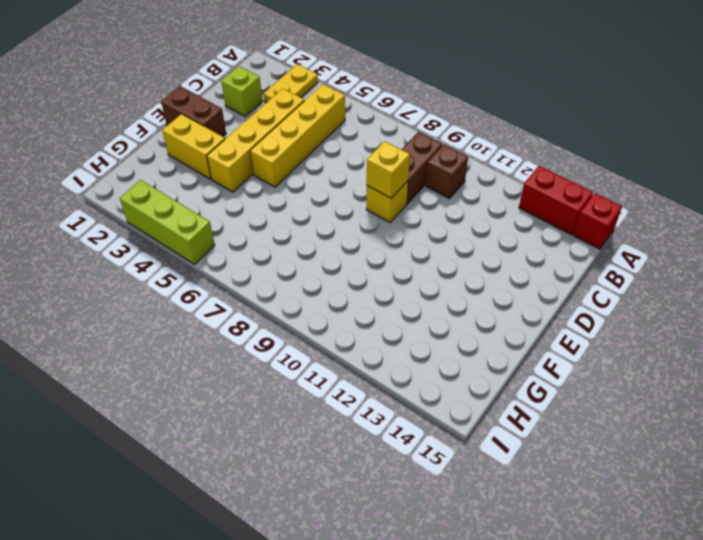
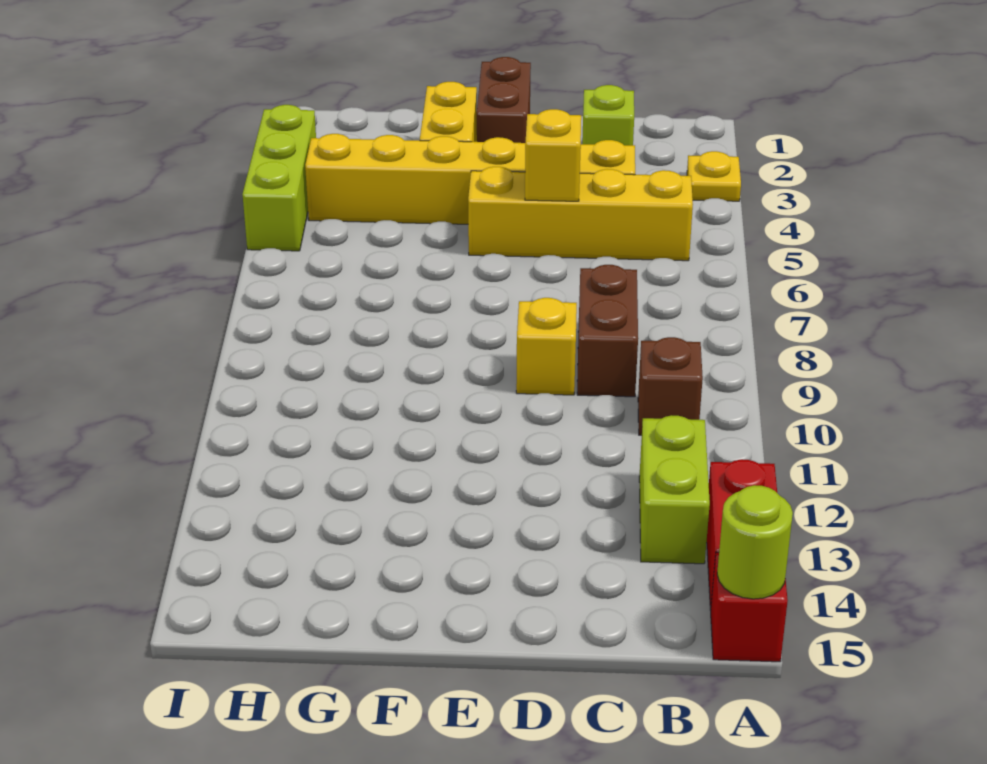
yellow plate A3:B3 level 1 -> yellow plate A3 level 1
none -> lime round brick A15 level 2
brown brick B9:C9 level 1 -> brown brick C8:C9 level 1
none -> lime brick B12:B13 level 1
yellow brick C4:F4 level 1 -> yellow brick C4:H4 level 1
yellow brick D9 level 2 -> yellow brick D5 level 2

